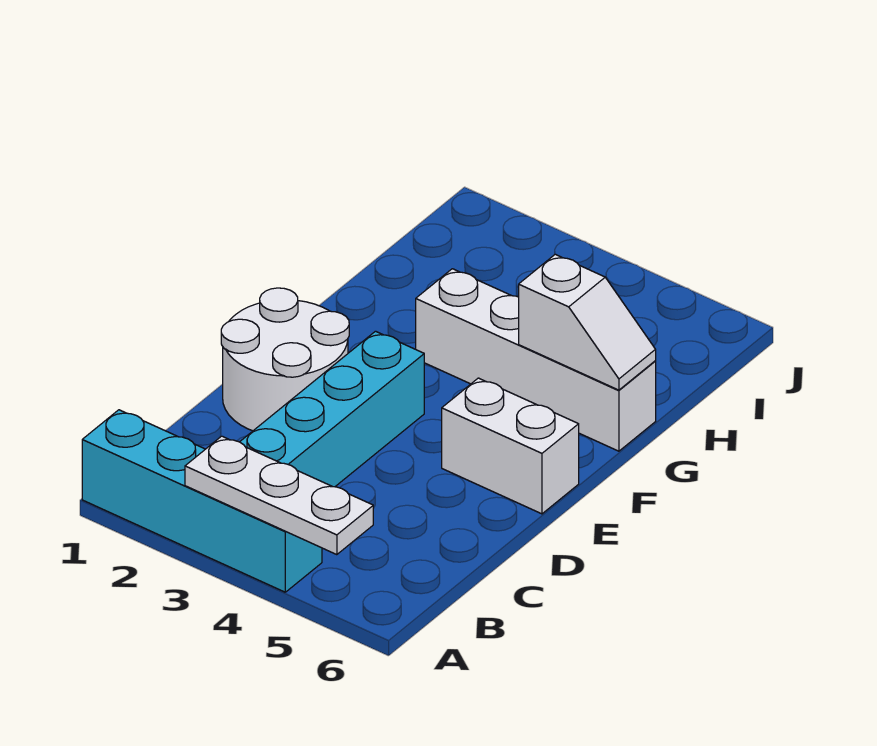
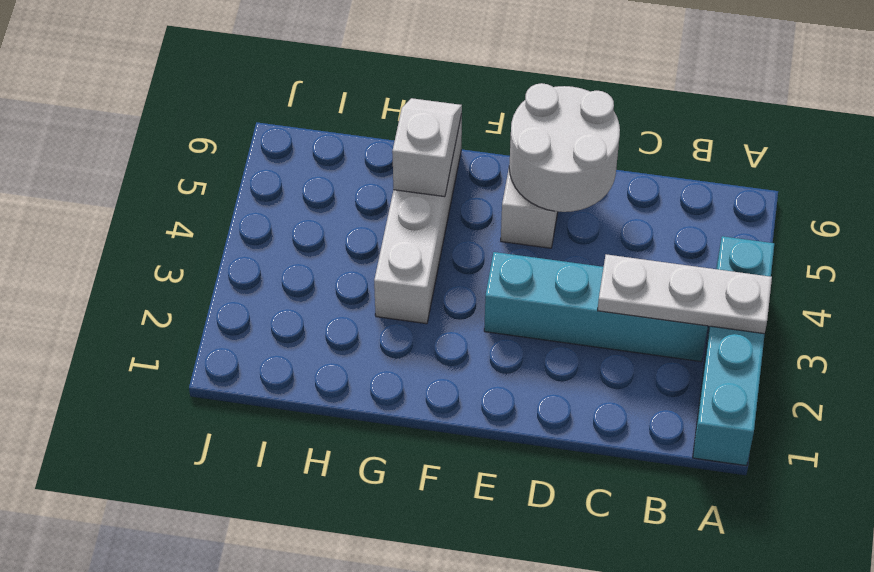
white plate A3:A5 level 2 -> white plate A3:C3 level 2
white round brick D1:E2 level 1 -> white round brick D5:E6 level 2

